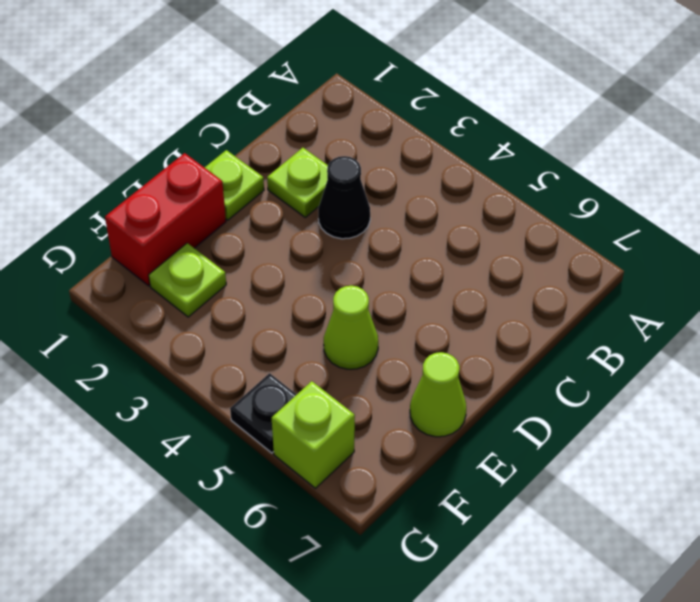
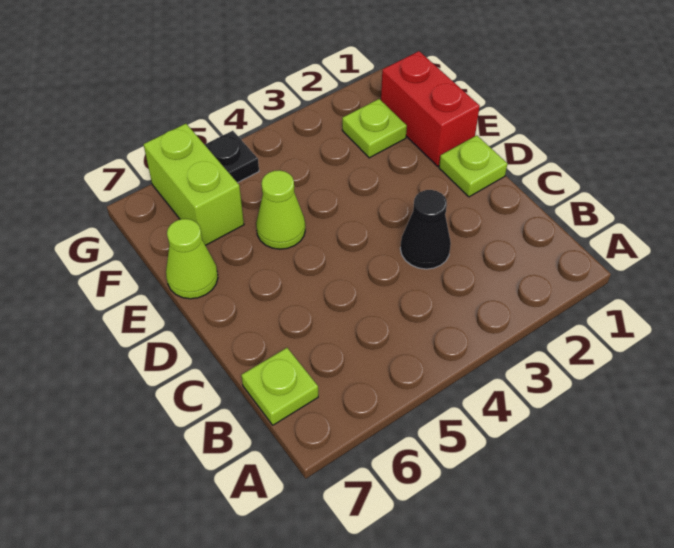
lime plate C2 level 1 -> lime plate B7 level 1
lime brick G6 level 1 -> lime brick F6:G6 level 1

